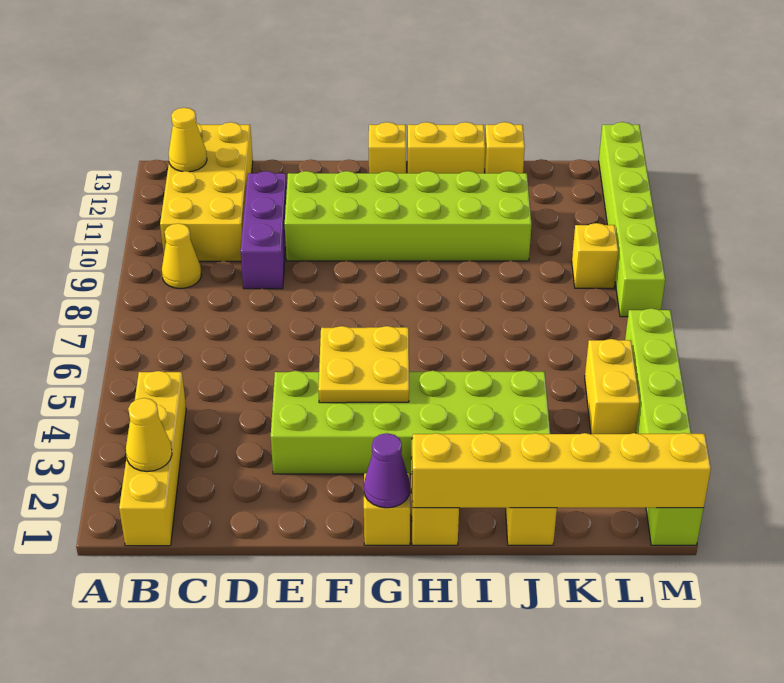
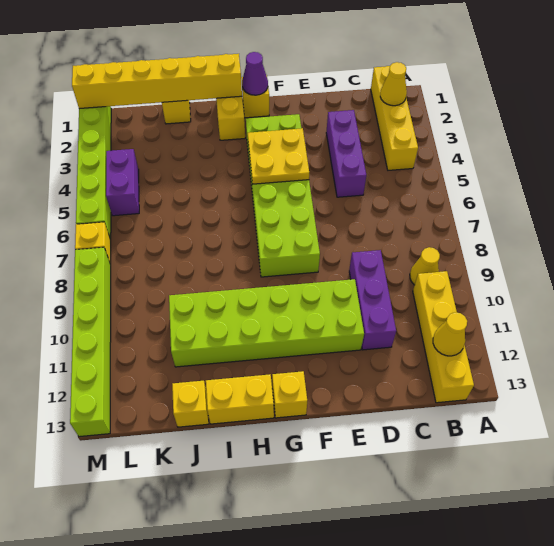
yellow brick B10:C13 level 1 -> yellow brick B10:B13 level 1
none -> purple brick D3:D5 level 1
lime brick E3:J4 level 1 -> lime brick F3:G8 level 1
yellow brick L4:L5 level 1 -> purple brick L4:L5 level 1
yellow brick L9 level 1 -> yellow brick M7 level 1

